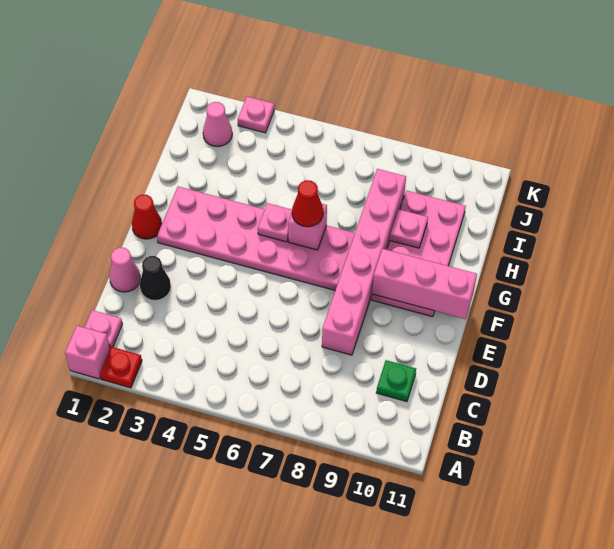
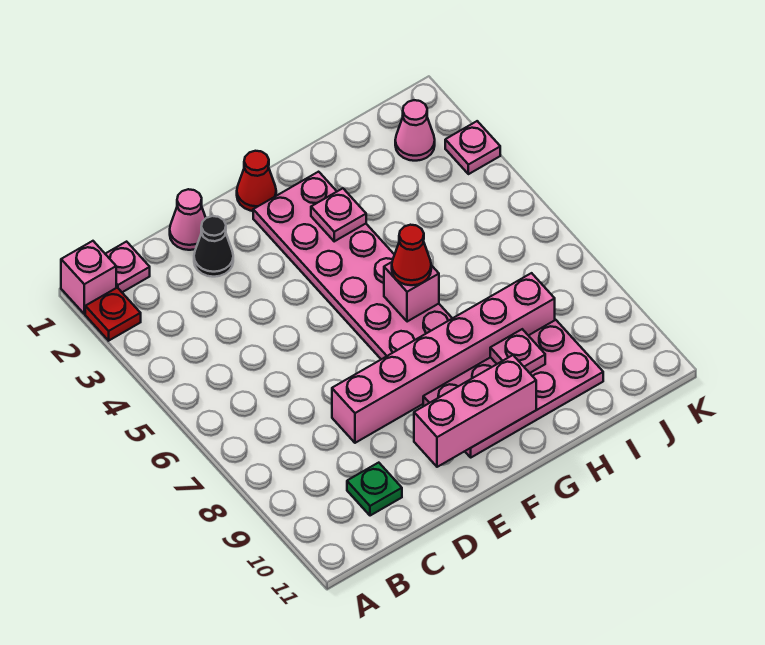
pink brick F9:F11 level 2 -> pink brick E10:G10 level 2
pink plate G5 level 2 -> pink plate G3 level 2

